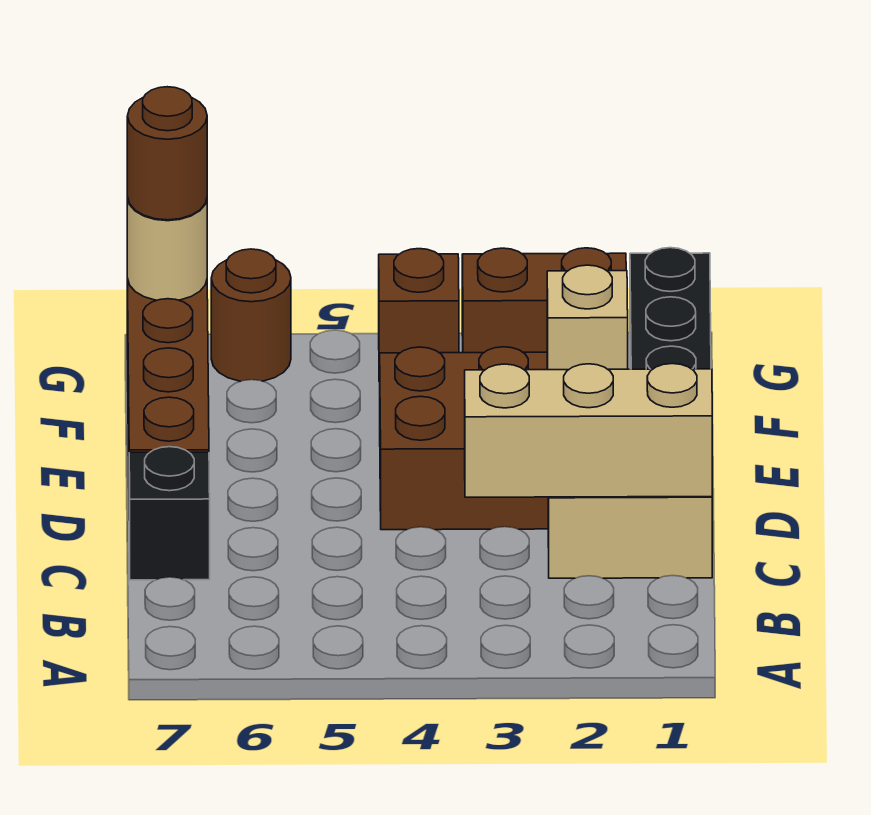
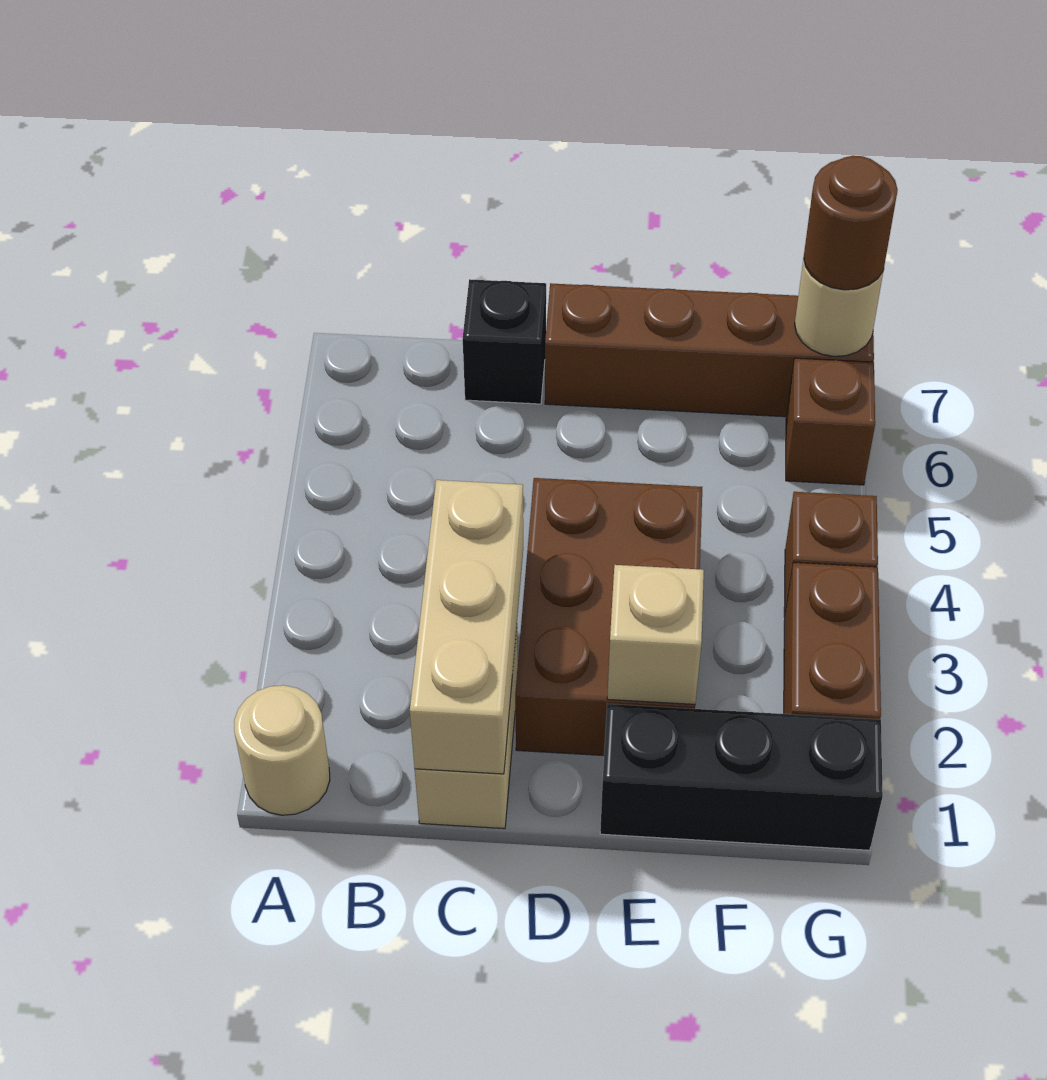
none -> tan round brick A1 level 1
brown round brick G6 level 1 -> brown brick G6 level 1

